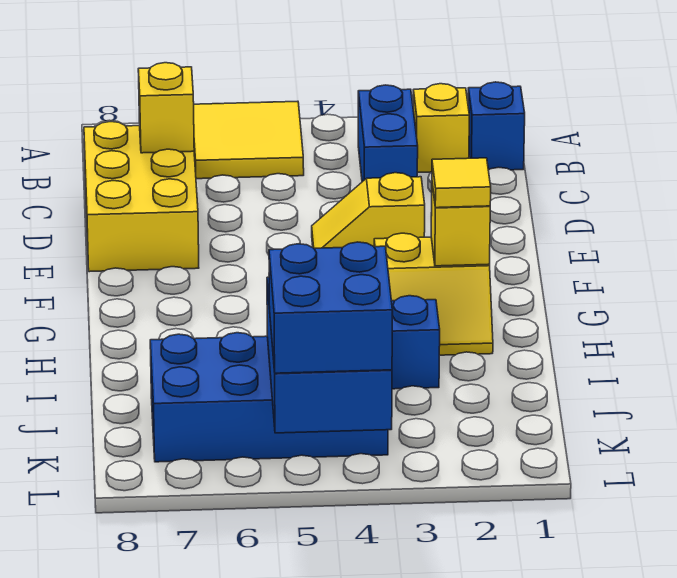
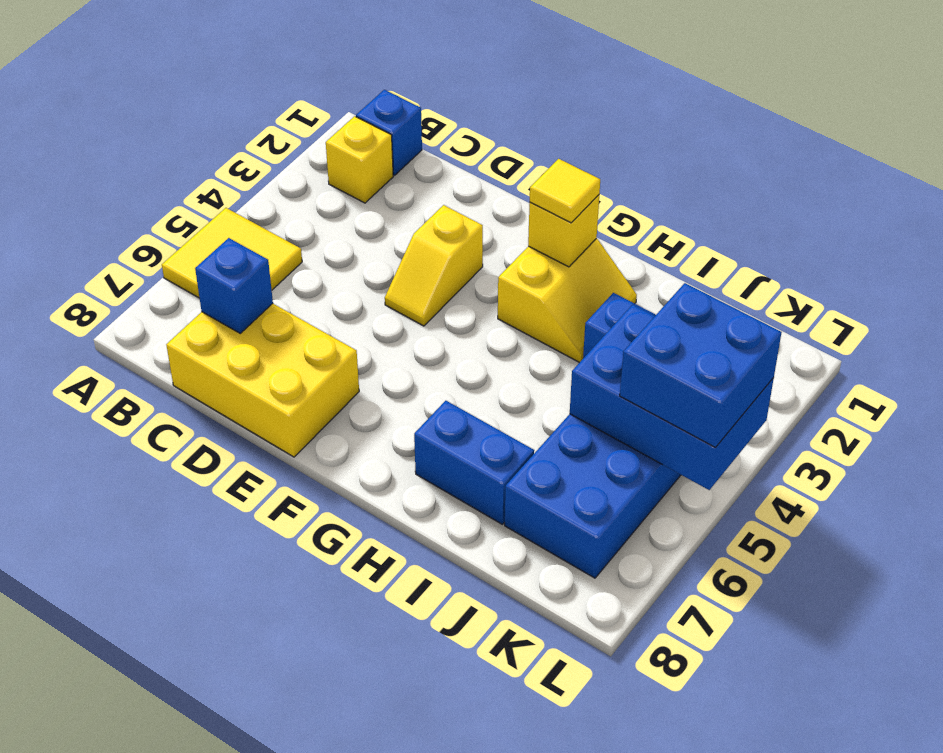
blue brick B3:C3 level 1 -> blue brick H7:I7 level 1
yellow brick C7 level 2 -> blue brick C7 level 2

